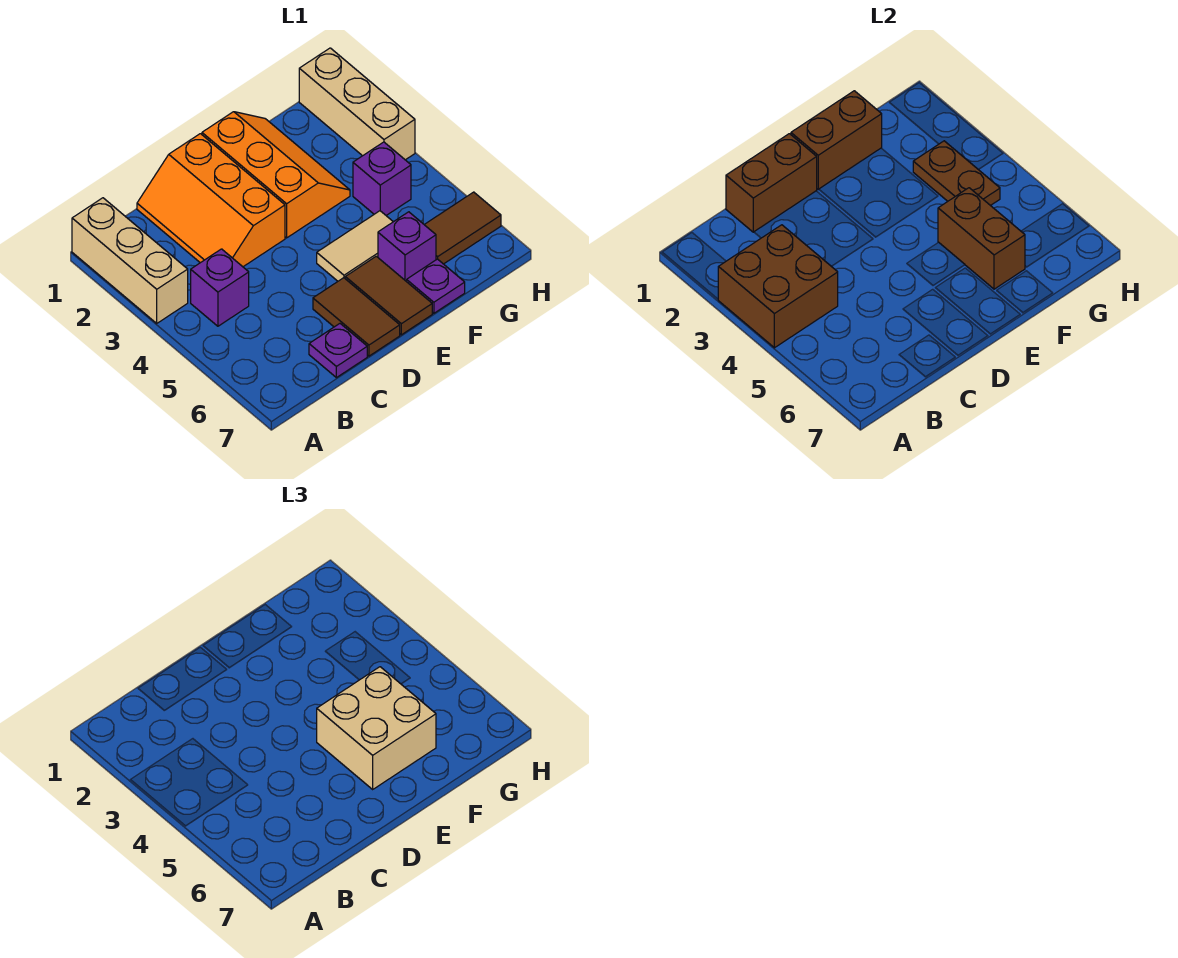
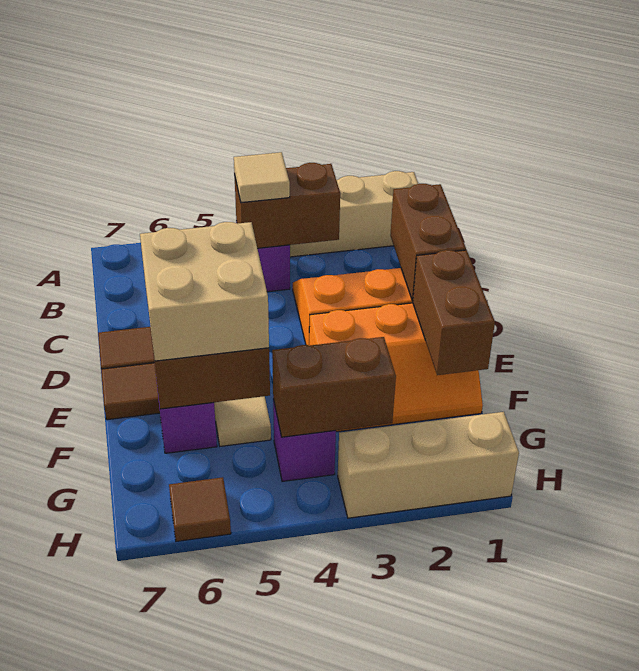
brown brick A3:B4 level 2 -> brown brick B3:B4 level 2
none -> tan tile B4 level 3
purple plate C7 level 1 -> none
purple plate F7 level 1 -> none
brown plate G3:G4 level 2 -> brown brick G3:G4 level 2
brown tile G6:H6 level 1 -> brown tile H6 level 1

